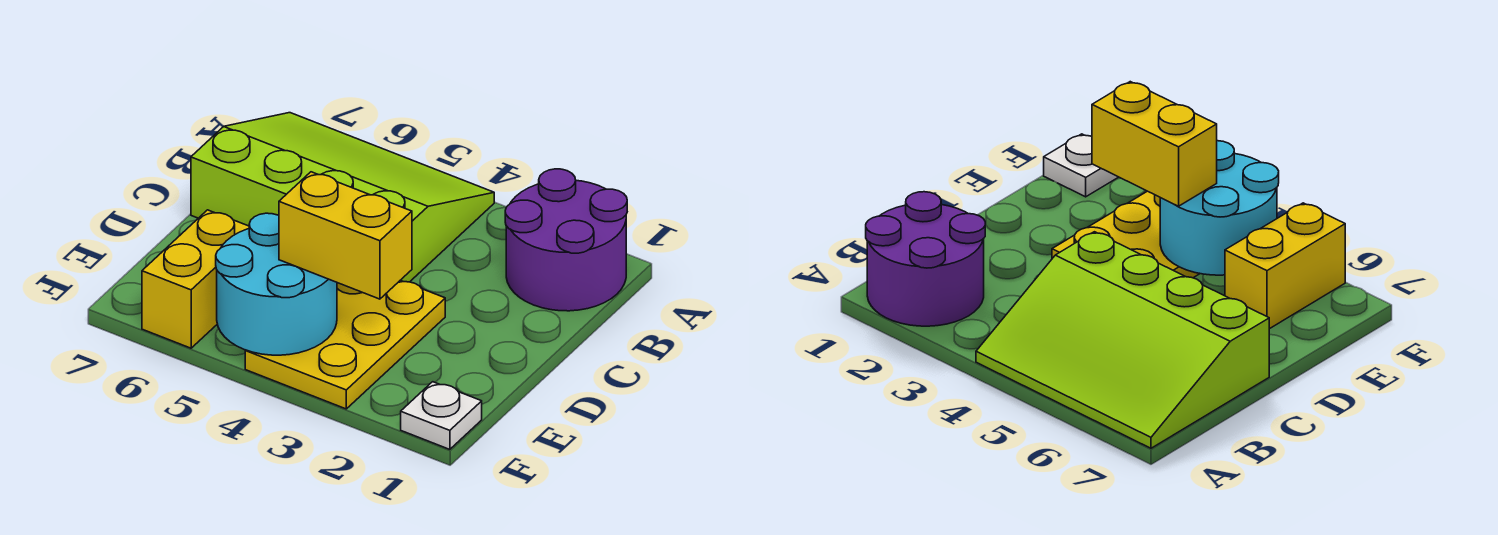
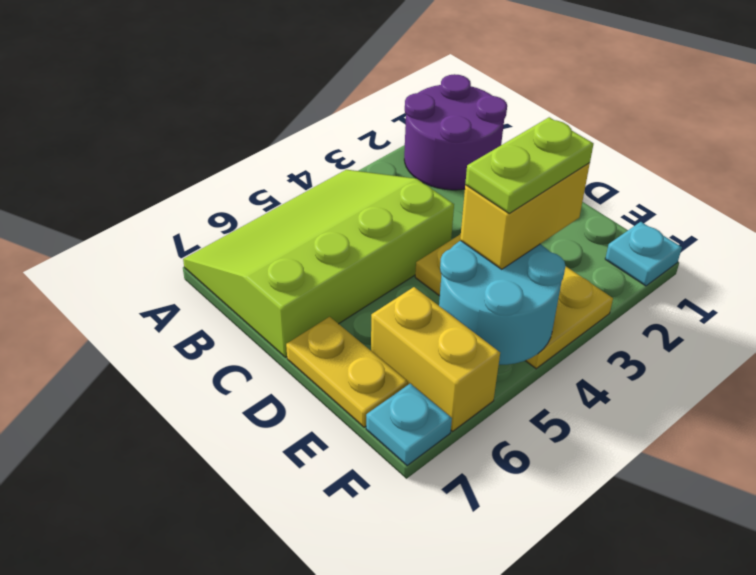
none -> yellow plate D7:E7 level 1
none -> lime plate E3:E4 level 4
white plate F1 level 1 -> cyan plate F1 level 1
none -> cyan plate F7 level 1

